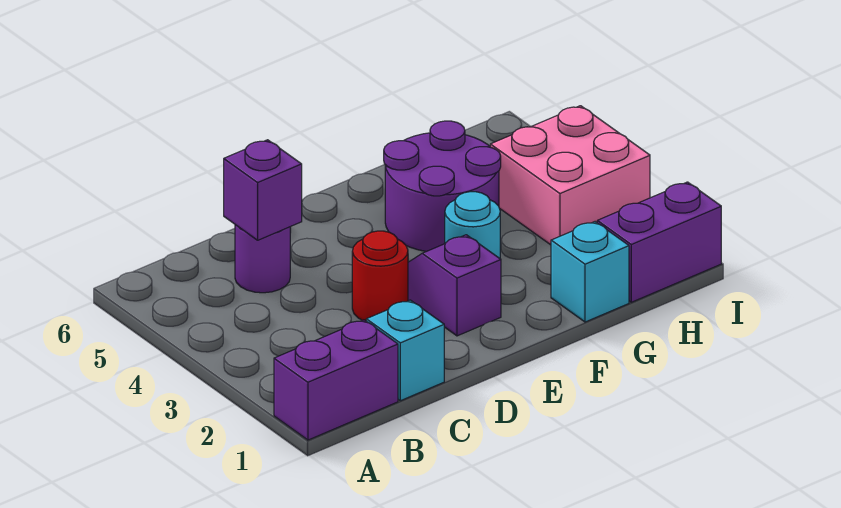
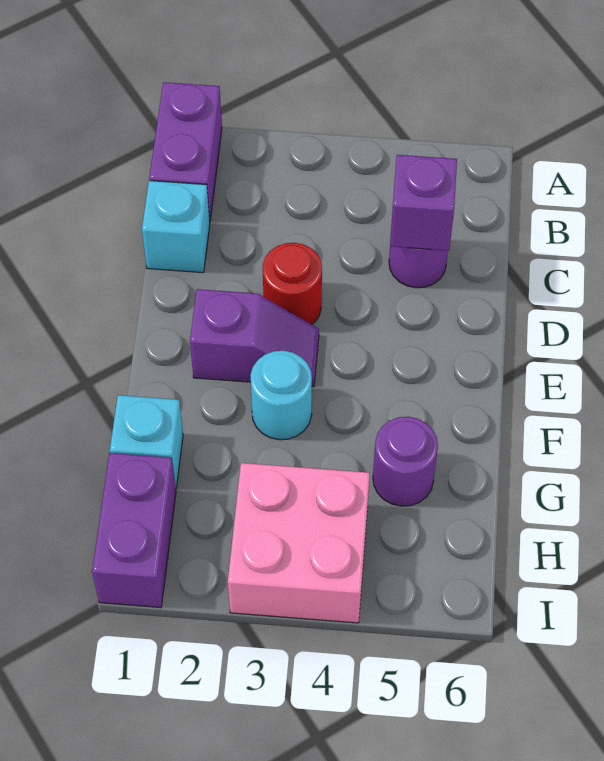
purple round brick F4:G5 level 1 -> purple round brick G5 level 1

